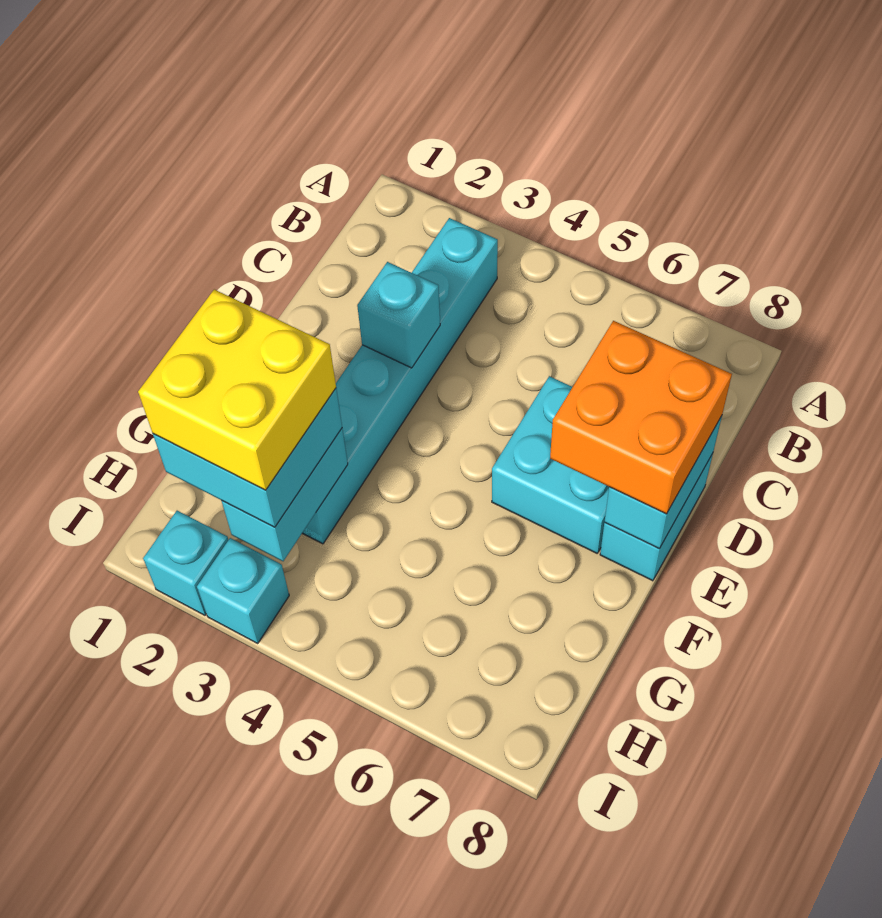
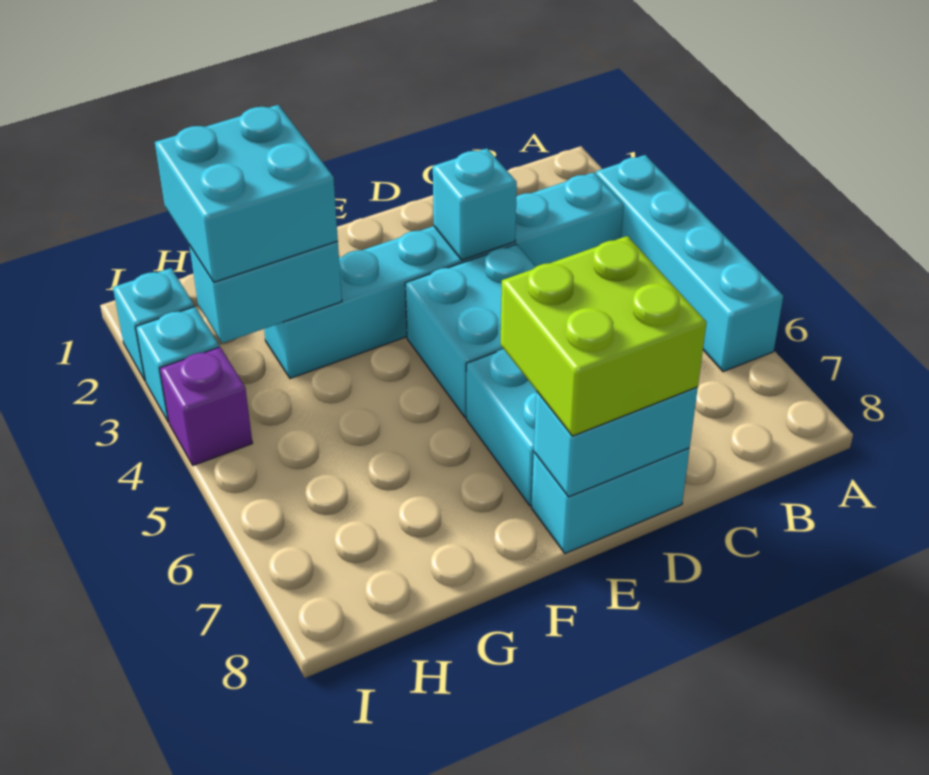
none -> cyan brick A3:A6 level 1
none -> cyan brick D4:E5 level 1
orange brick D7:E8 level 3 -> lime brick D7:E8 level 3
yellow brick G2:H3 level 4 -> none
none -> purple brick I4 level 1

